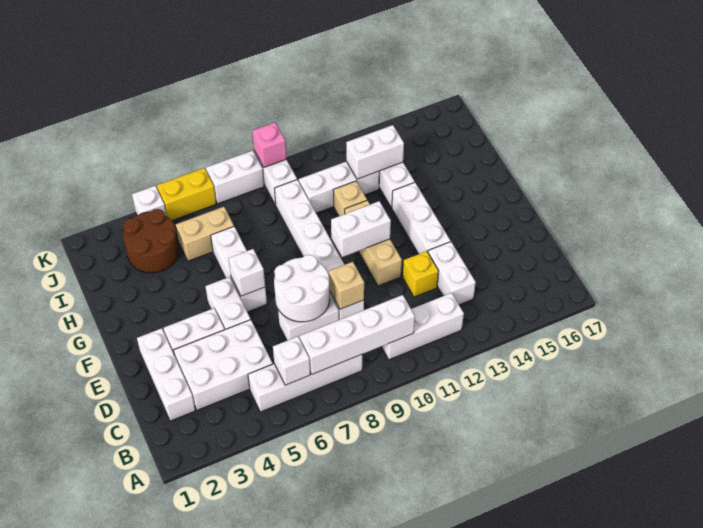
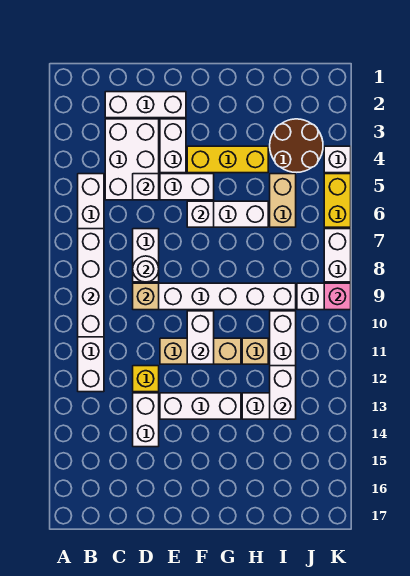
white brick B6 level 2 -> white brick D5 level 2
white brick C13:D13 level 1 -> white brick D13:D14 level 1
white round brick D7:E8 level 2 -> white round brick D8 level 2
none -> yellow brick F4:H4 level 1

